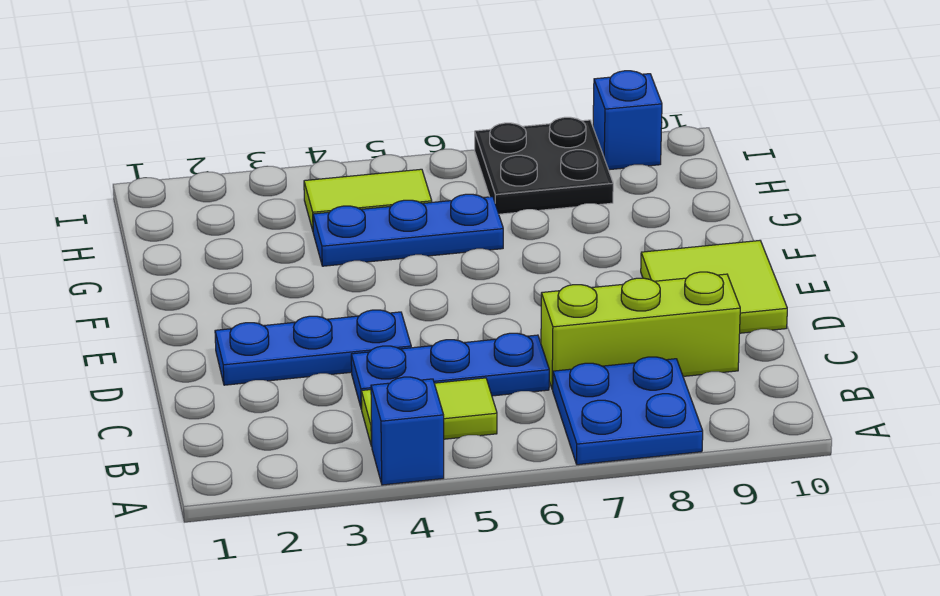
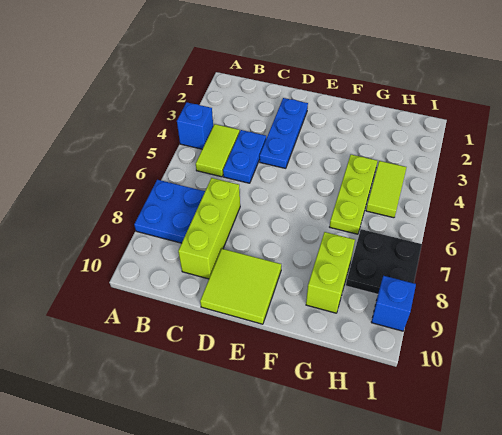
blue plate C4:C6 level 1 -> blue plate C4:C5 level 1
blue plate G4:G6 level 1 -> lime plate G4:G6 level 1
none -> lime brick G8:G9 level 1

